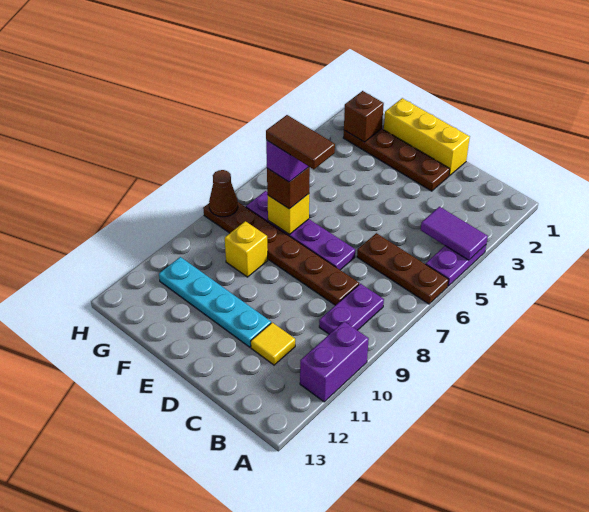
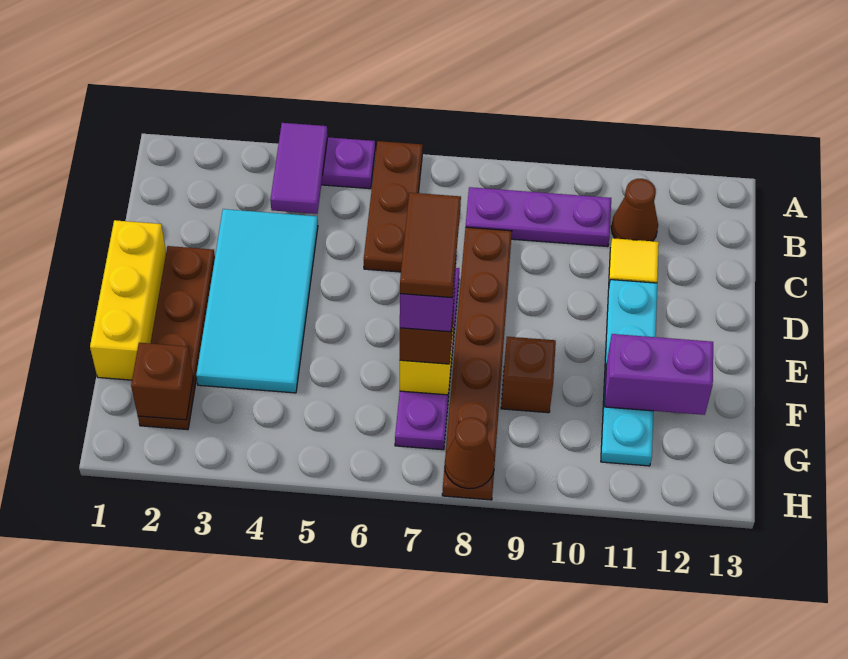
purple brick A10:A11 level 1 -> purple brick F11:F12 level 2
purple plate B8:B9 level 1 -> purple plate B8:B10 level 1
none -> brown cone B11 level 1
none -> cyan tile C3:F4 level 1
yellow brick F9 level 1 -> brown brick F9 level 1

